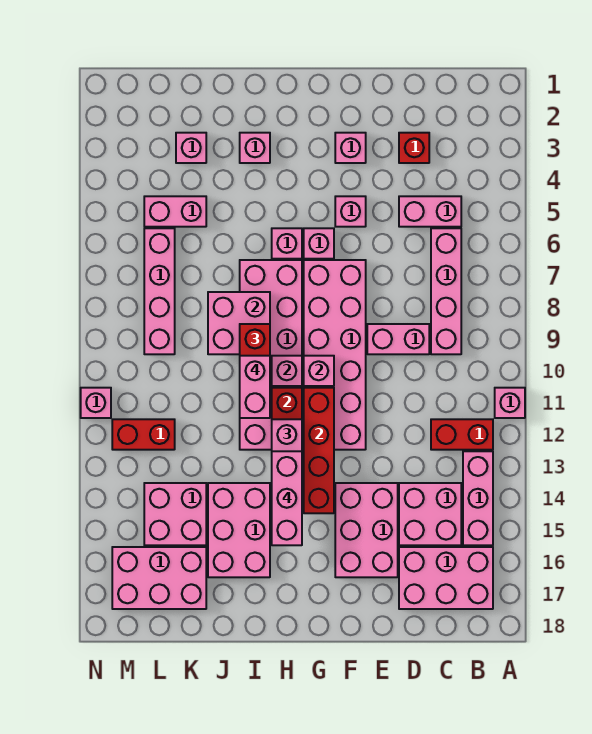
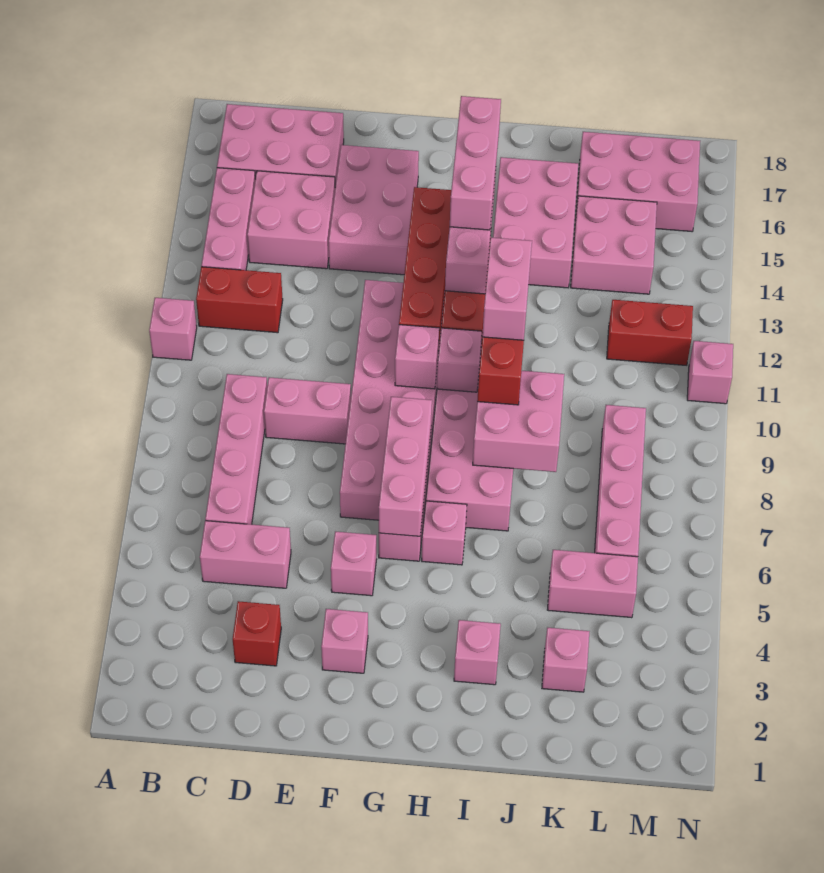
none -> pink brick G6:G8 level 2

